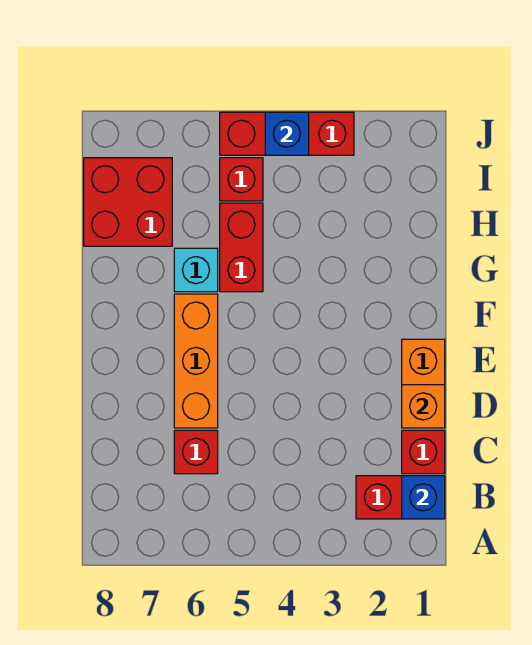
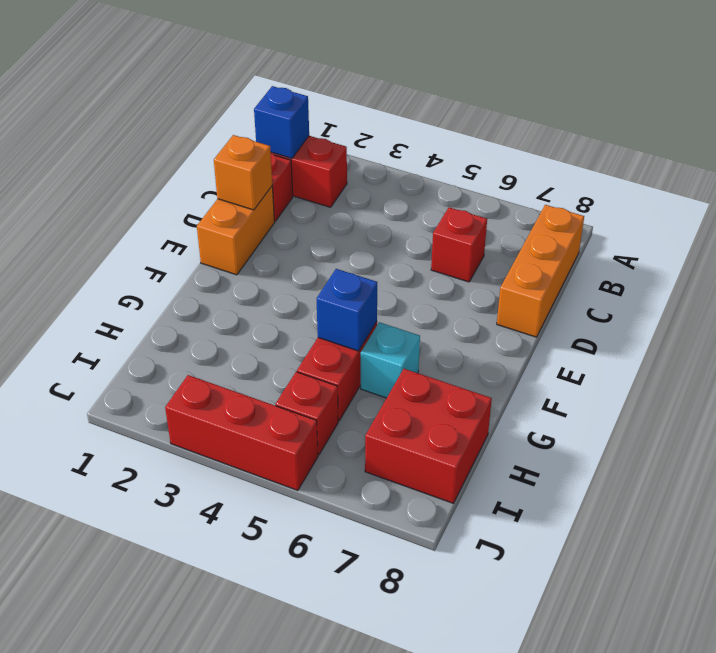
orange brick D6:F6 level 1 -> orange brick B8:D8 level 1
blue brick J4 level 2 -> blue brick G5 level 2

